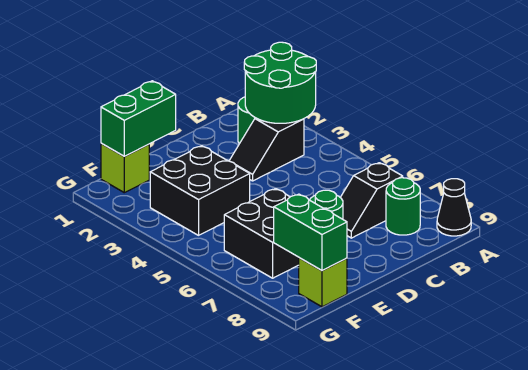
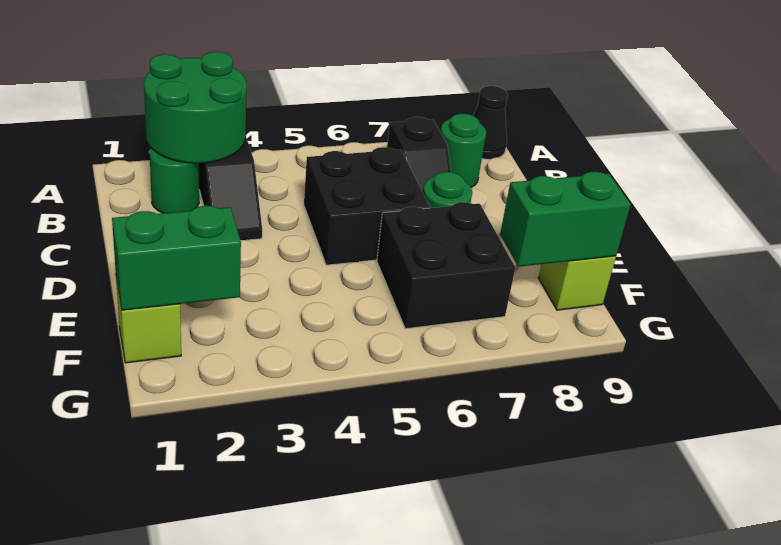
green brick E1:F1 level 2 -> green brick F1:F2 level 2
black brick E3:F4 level 1 -> black brick C5:D6 level 1

